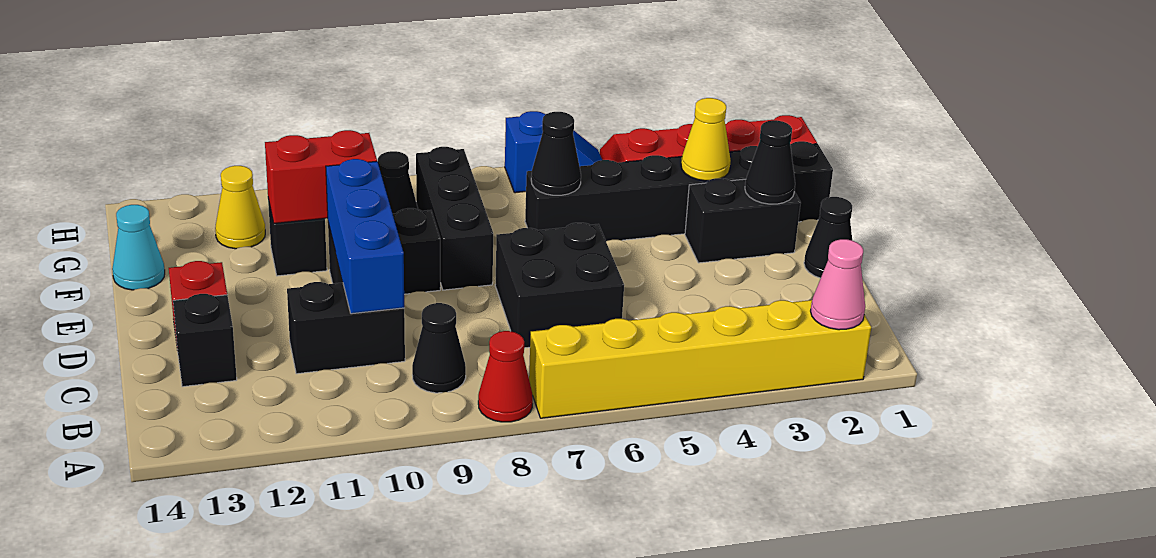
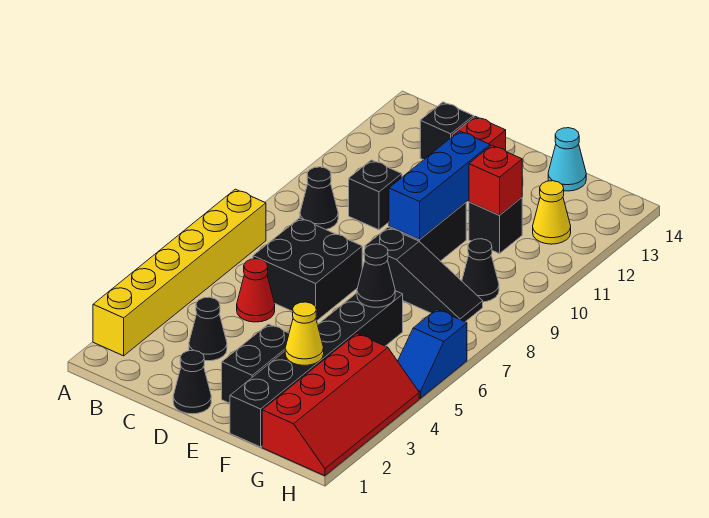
pink cone A2 level 2 -> none
red cone A8 level 1 -> red cone C5 level 1
black brick C10:C11 level 1 -> black brick C10 level 1
blue brick C10:E10 level 2 -> blue brick E9:E11 level 2
black cone E2 level 2 -> black cone C3 level 1
black brick E8:G8 level 1 -> black slope E8:G8 level 1 top E
red brick F10:F11 level 2 -> red brick F11 level 2

